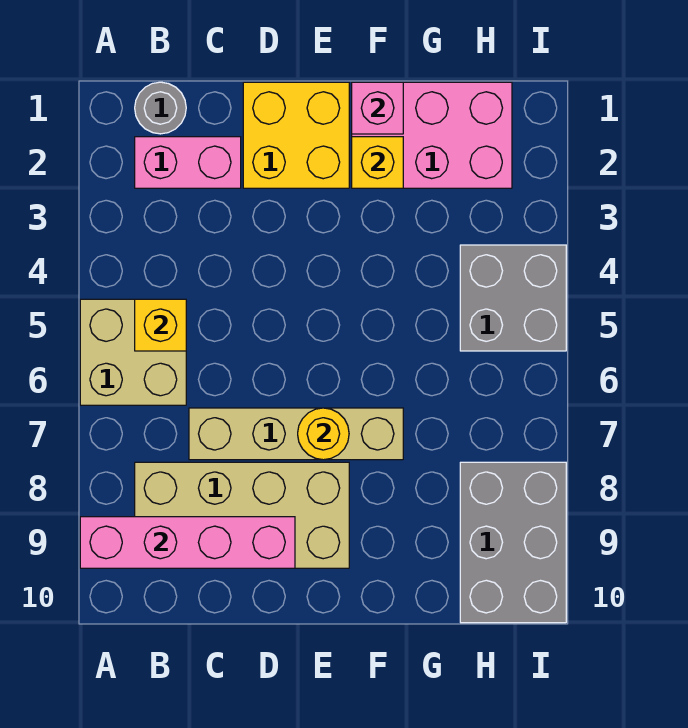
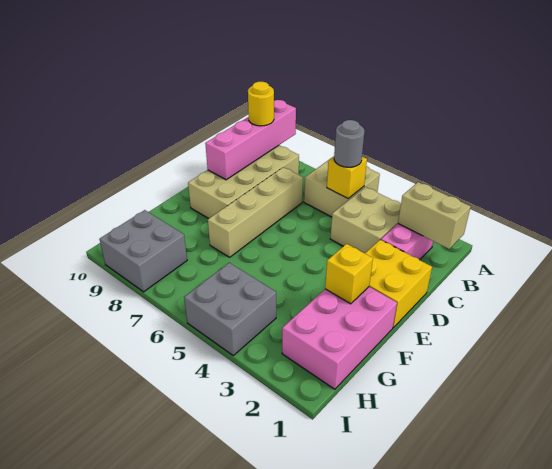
grey round brick B1 level 1 -> grey round brick B5 level 3
none -> tan brick B1:B2 level 2
none -> tan brick B3:C4 level 1
yellow round brick E7 level 2 -> yellow round brick B9 level 3
pink brick F1 level 2 -> none
grey brick H8:I10 level 1 -> grey brick H8:I9 level 1

